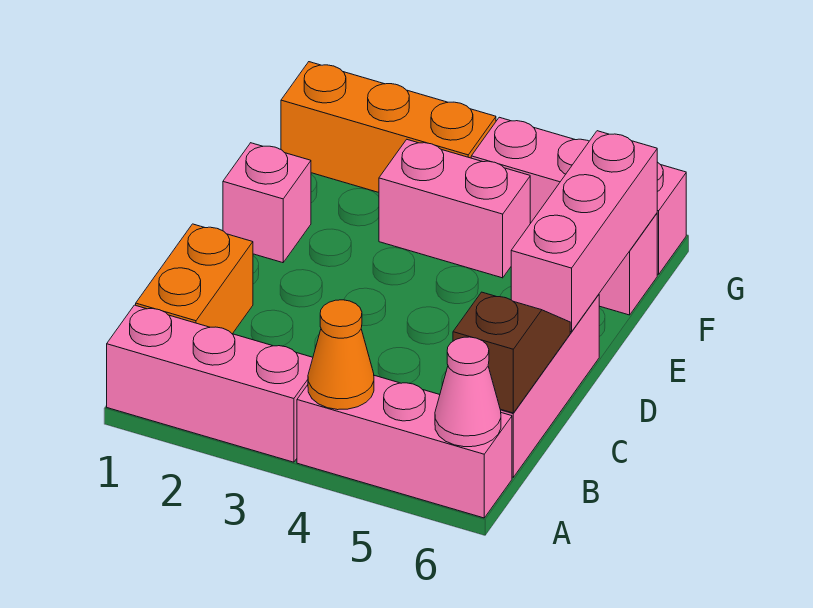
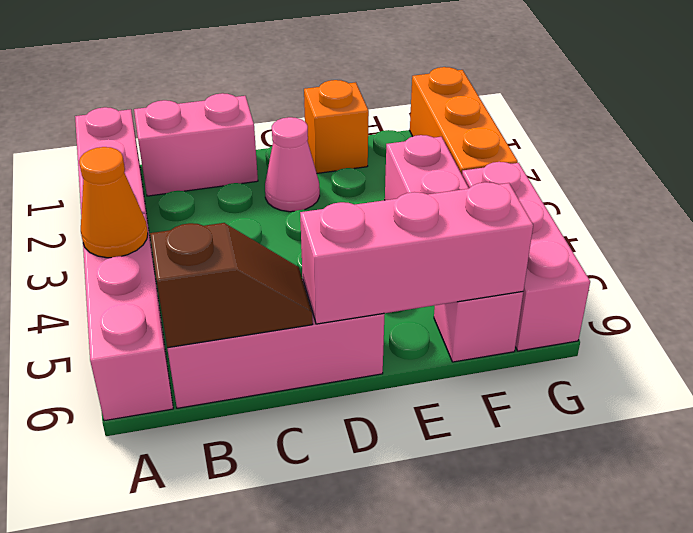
pink cone A6 level 2 -> pink cone D2 level 1
orange brick B1:C1 level 1 -> pink brick B1:C1 level 1
pink brick E1 level 1 -> orange brick E1 level 1

